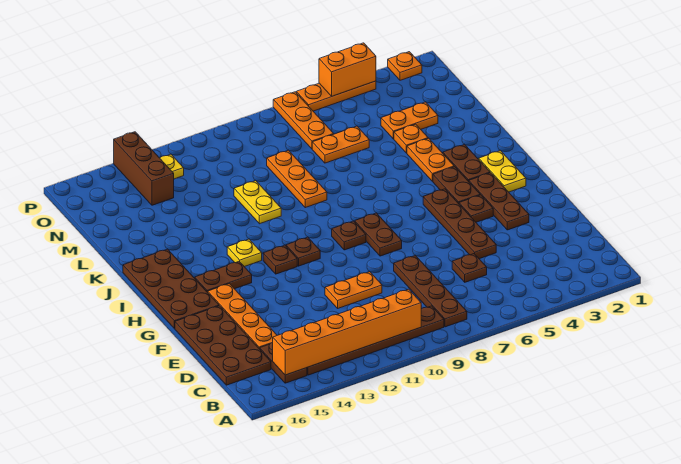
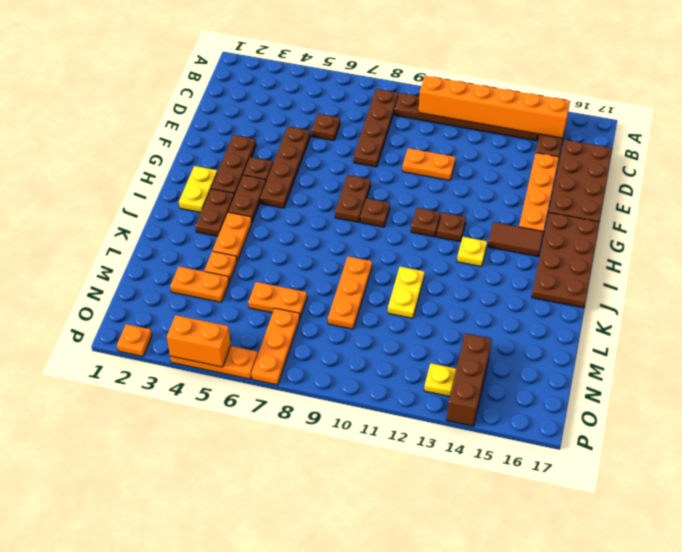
brown plate H14:H15 level 1 -> brown tile H14:H15 level 1

